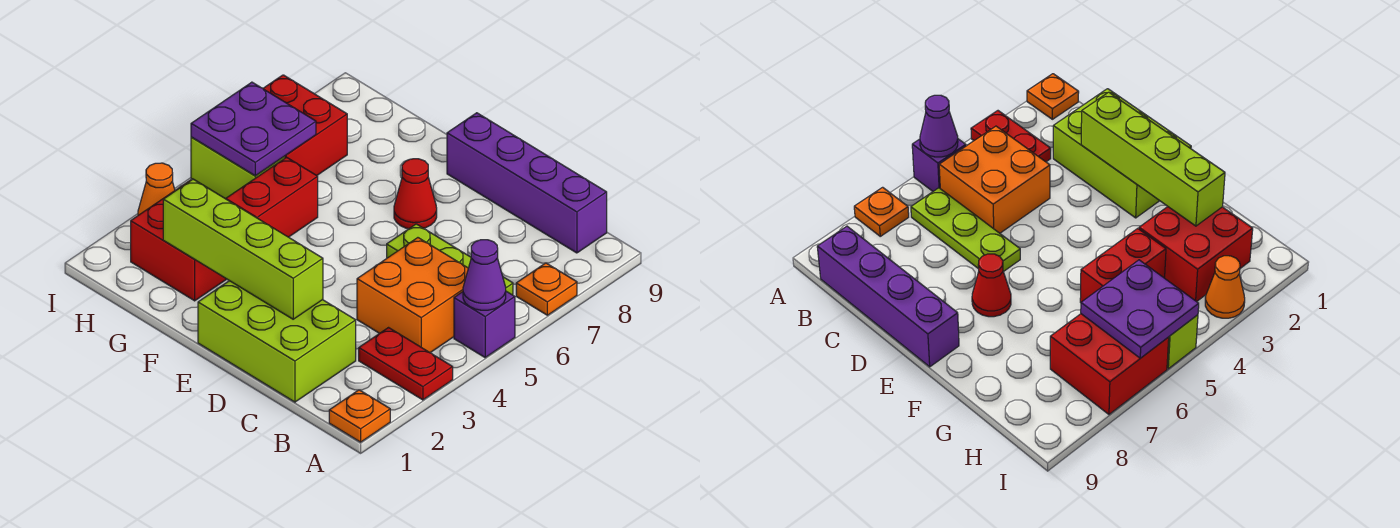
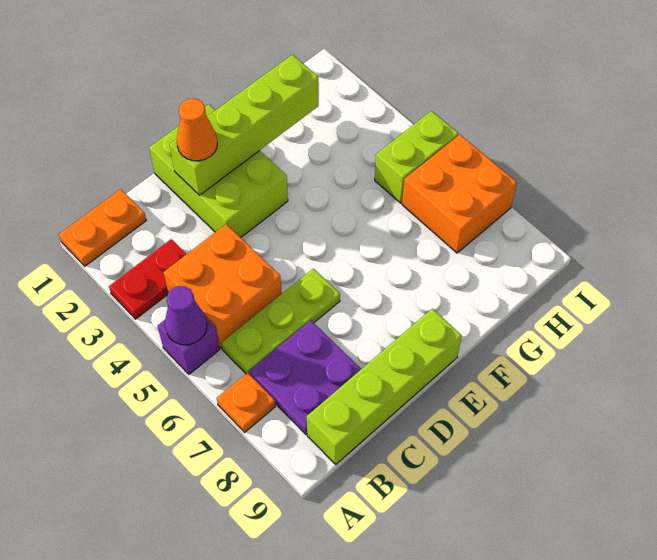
orange plate A1 level 1 -> orange plate A1:B1 level 1
purple brick B9:E9 level 1 -> lime brick B9:E9 level 1
lime brick C1:E2 level 1 -> lime brick D1:E3 level 1
red cone E7 level 1 -> none
red brick G2:H3 level 1 -> none
red brick G4:G5 level 1 -> none
purple plate H5:I6 level 2 -> purple plate B7:C8 level 1
red brick H6:I7 level 1 -> orange brick H6:I7 level 1
orange cone I3 level 1 -> orange cone D2 level 3

